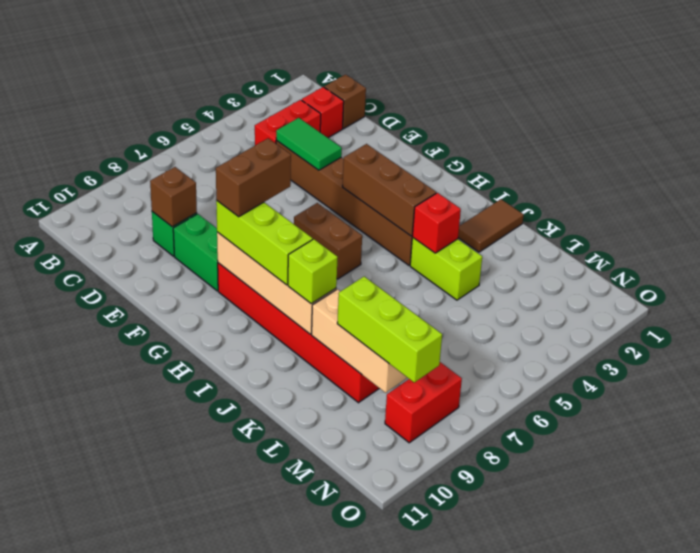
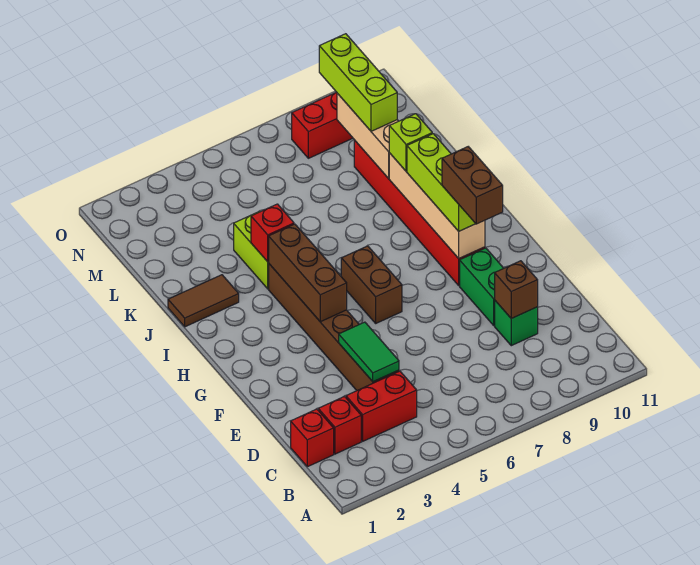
brown brick C1 level 1 -> red brick C1 level 1
brown brick G8:G9 level 4 -> brown brick F9:G9 level 4

